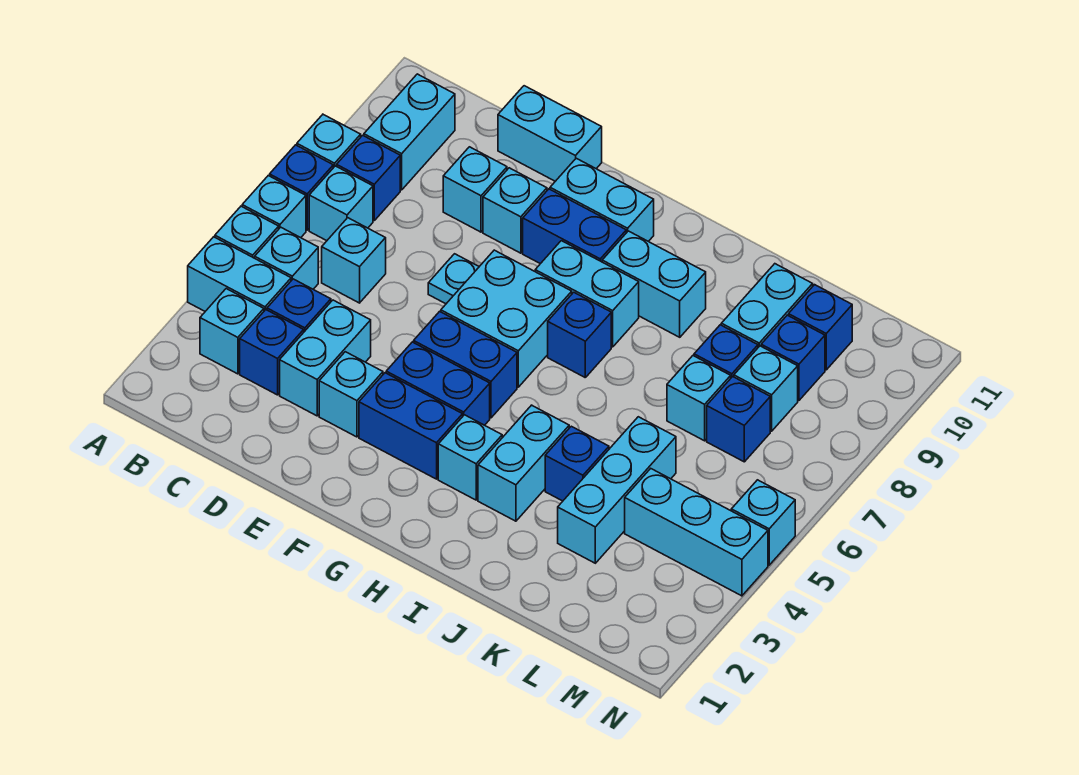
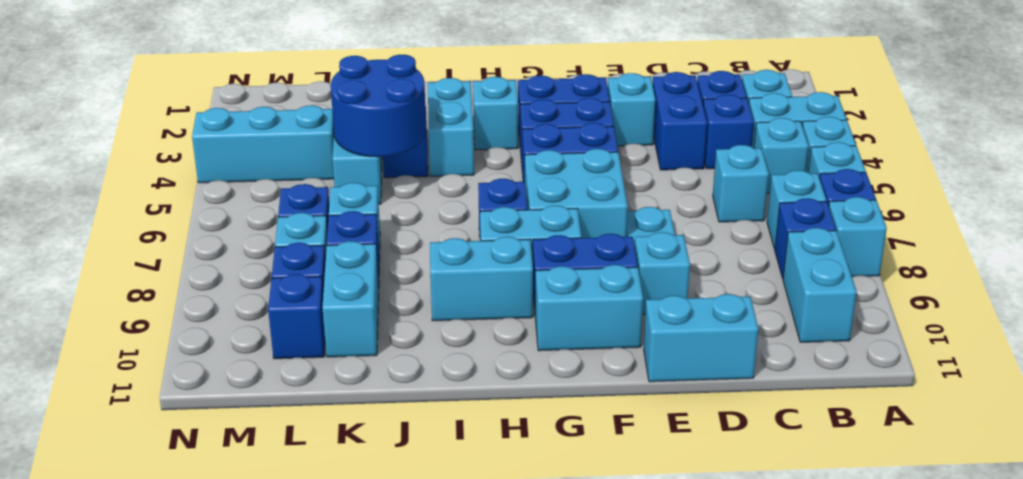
cyan brick D3:D4 level 1 -> blue brick D3:D4 level 1
cyan brick D9 level 1 -> none
none -> blue round brick J4:K5 level 2
cyan brick N5 level 1 -> none

